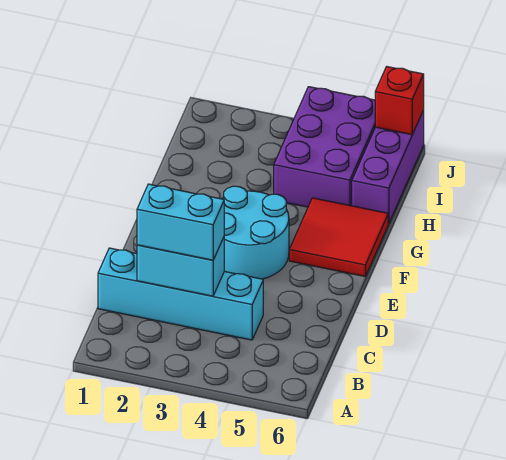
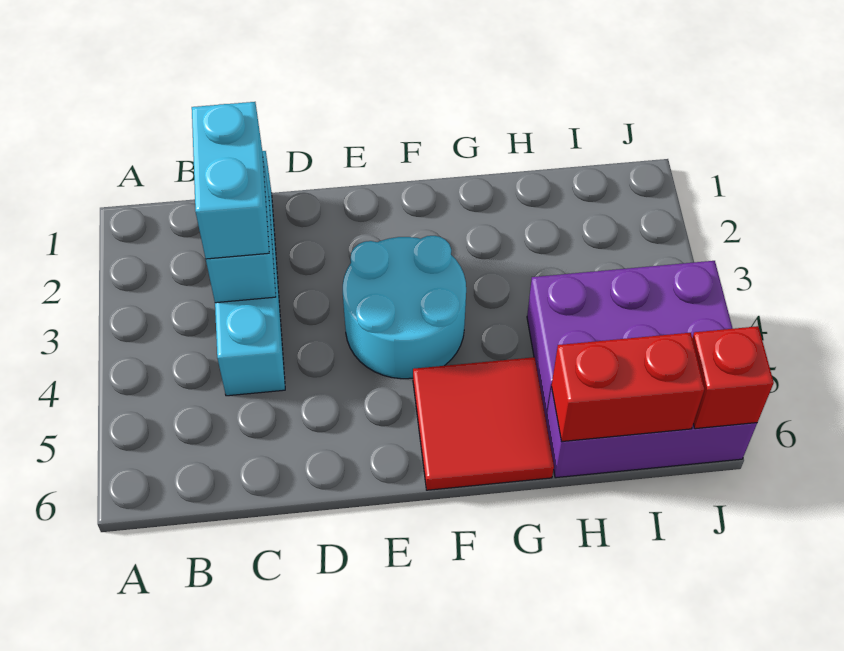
none -> red brick H6:I6 level 2

